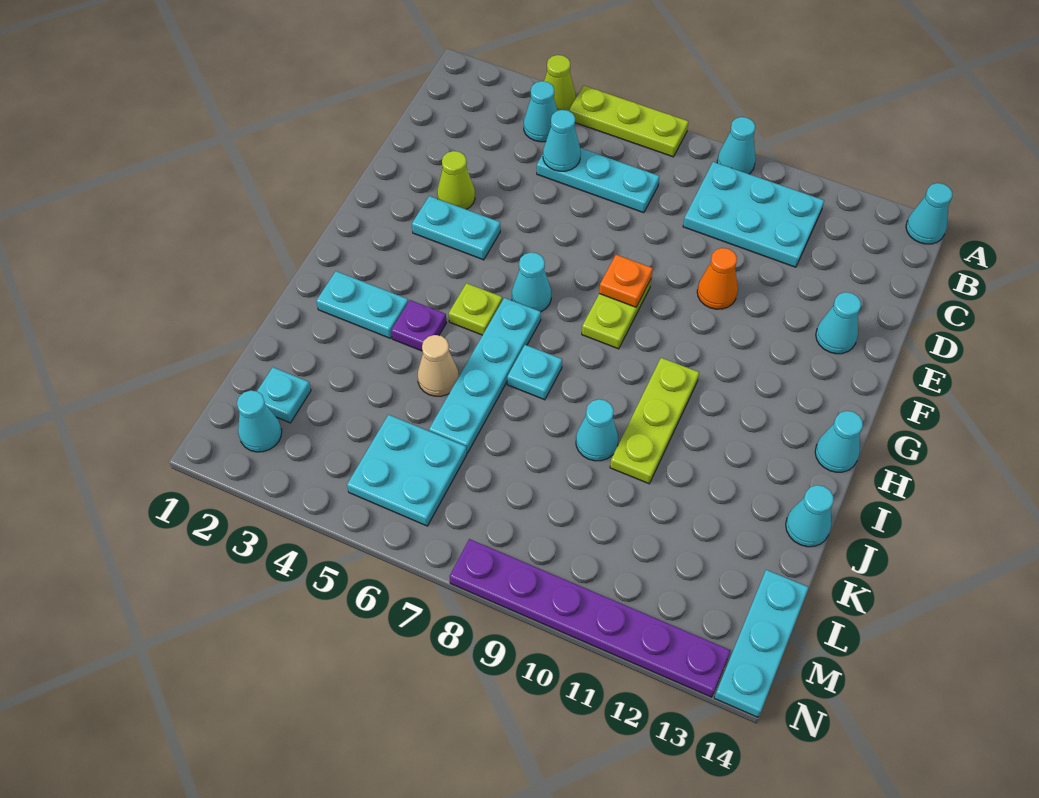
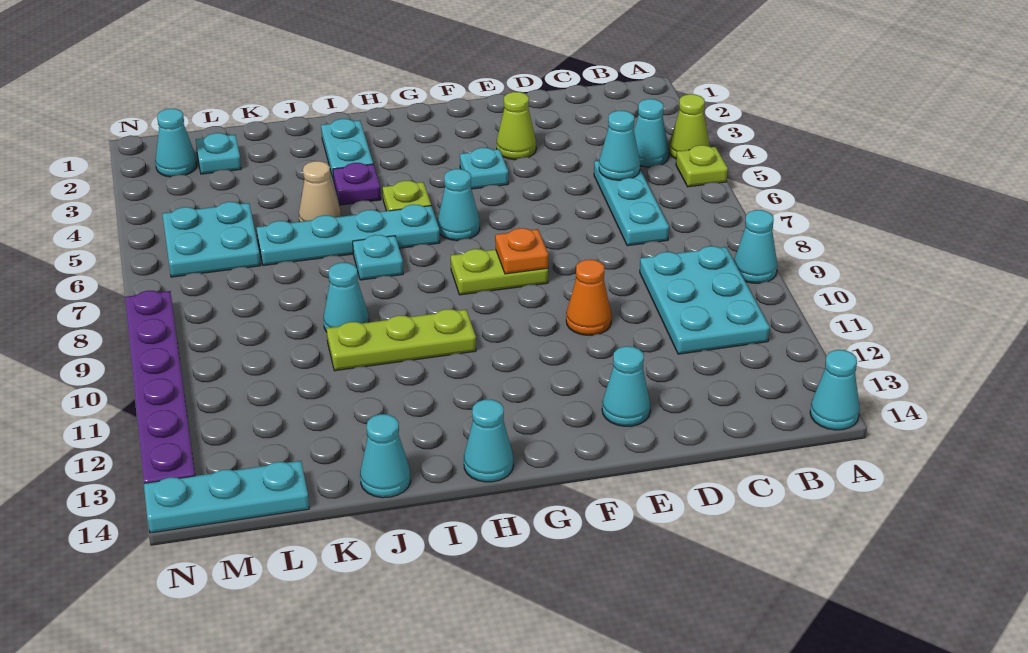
lime plate A5:A7 level 1 -> lime plate A5 level 1
cyan plate F3:F4 level 1 -> cyan plate F4 level 1

